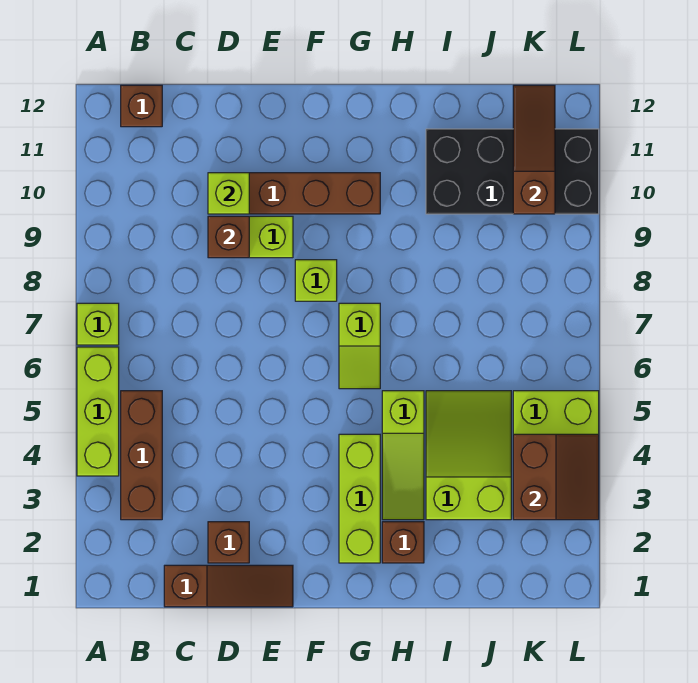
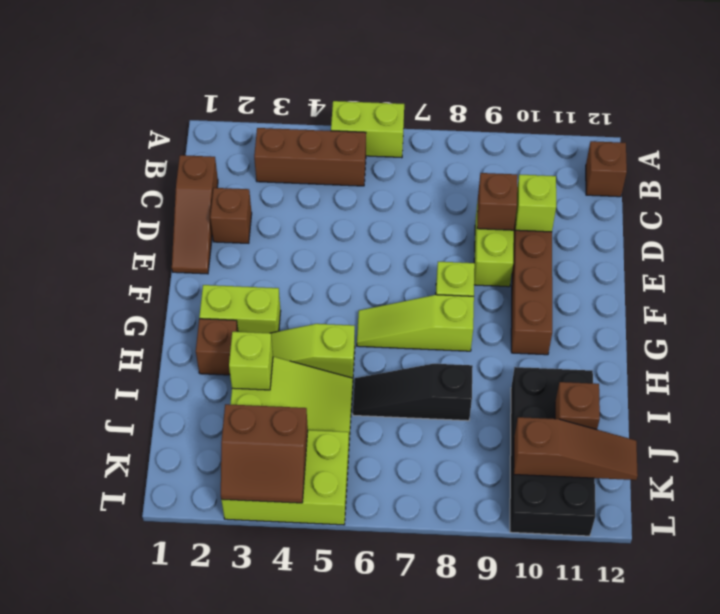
lime brick A4:A6 level 1 -> lime brick A5:A6 level 1
lime brick A7 level 1 -> lime brick I3 level 2
lime brick G2:G4 level 1 -> lime brick G2:G3 level 1
lime slope G6:G7 level 1 top 7 -> lime slope G6:G8 level 1 top 8
none -> black slope I6:I8 level 1 top 8
none -> brown brick J11 level 2

